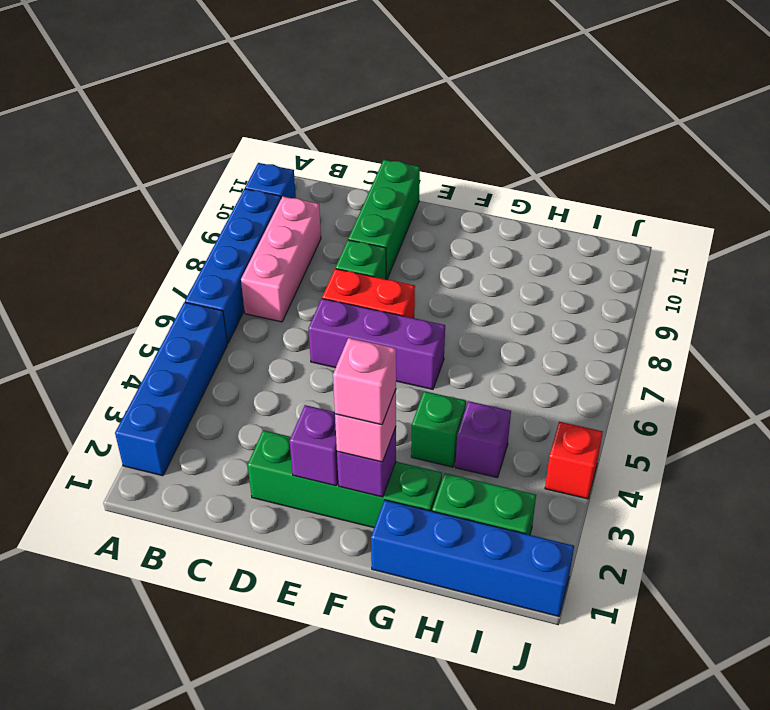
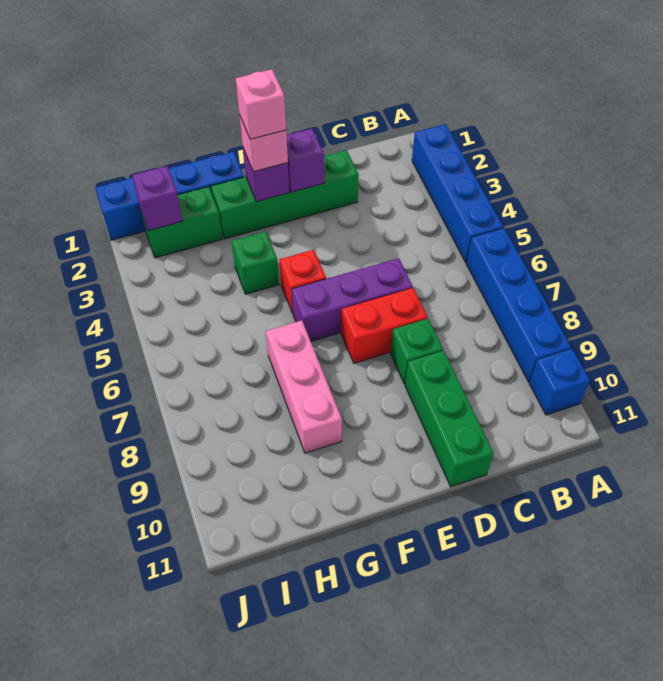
pink brick B7:B9 level 1 -> pink brick G7:G9 level 1
purple brick H4 level 1 -> purple brick I2 level 2
red brick J4 level 1 -> red brick F5 level 1

